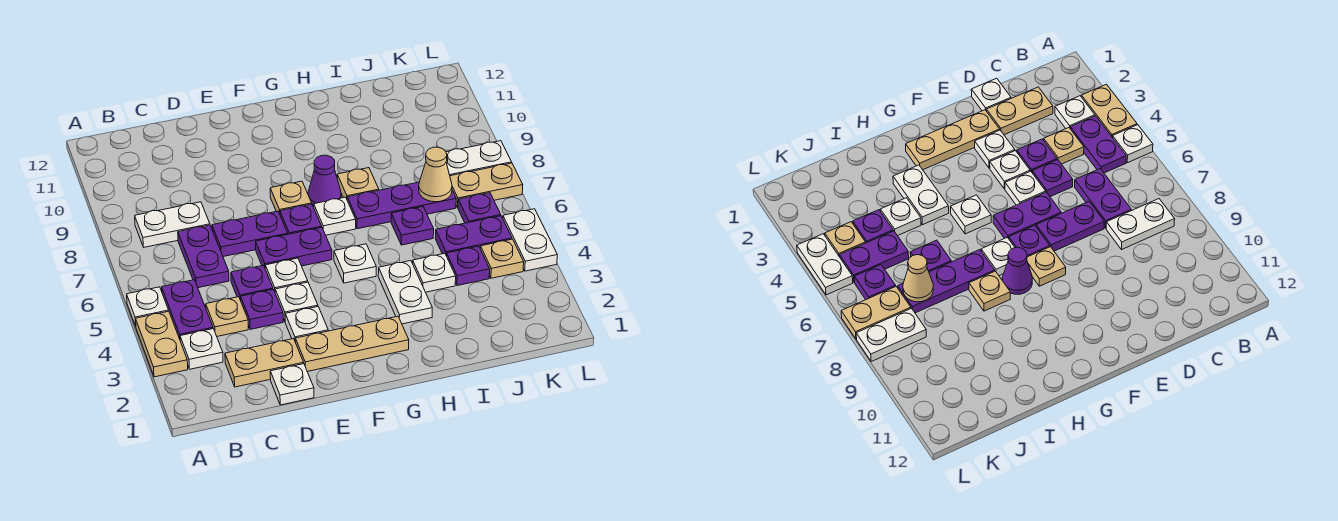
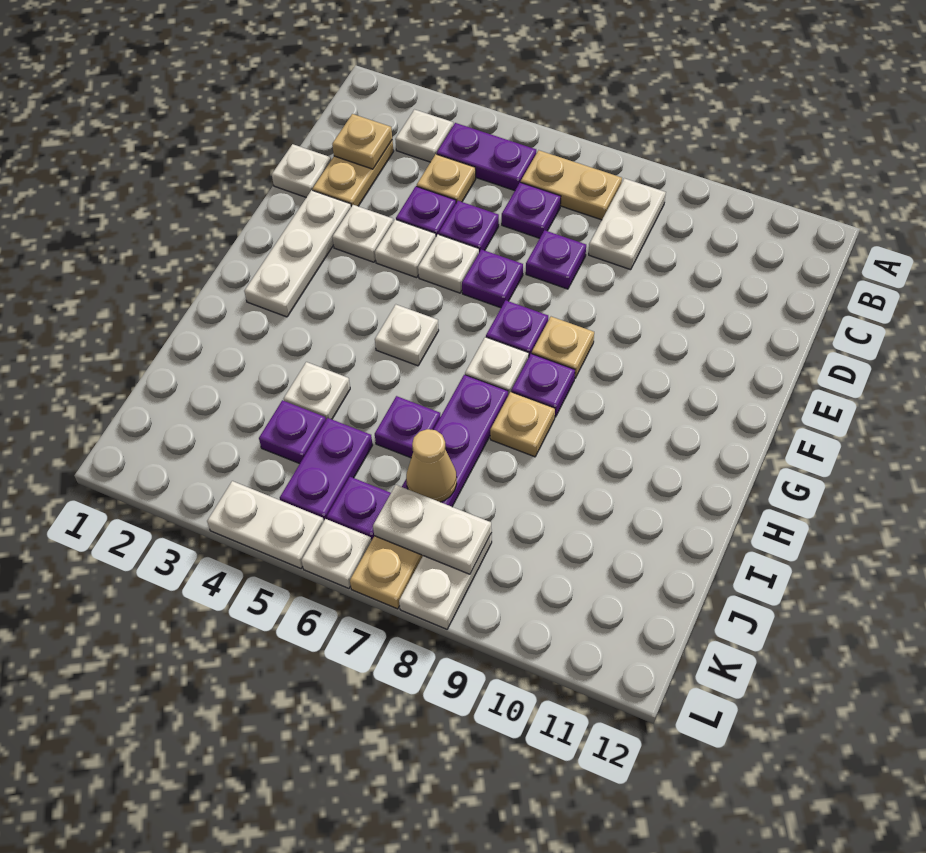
tan plate A3:A4 level 1 -> tan plate B6:B7 level 1
white plate A5 level 1 -> white plate L6 level 1
purple plate C6:C7 level 1 -> purple plate C6 level 1
purple plate D7:E7 level 1 -> purple plate D7 level 1
tan plate E2:G2 level 1 -> white plate E2:G2 level 1
purple plate E6:F6 level 1 -> purple plate E6 level 1
purple cone G8 level 1 -> purple plate G8 level 1
white plate H3:H4 level 1 -> white plate K7:K8 level 2
tan plate K4 level 1 -> tan plate C2 level 2

